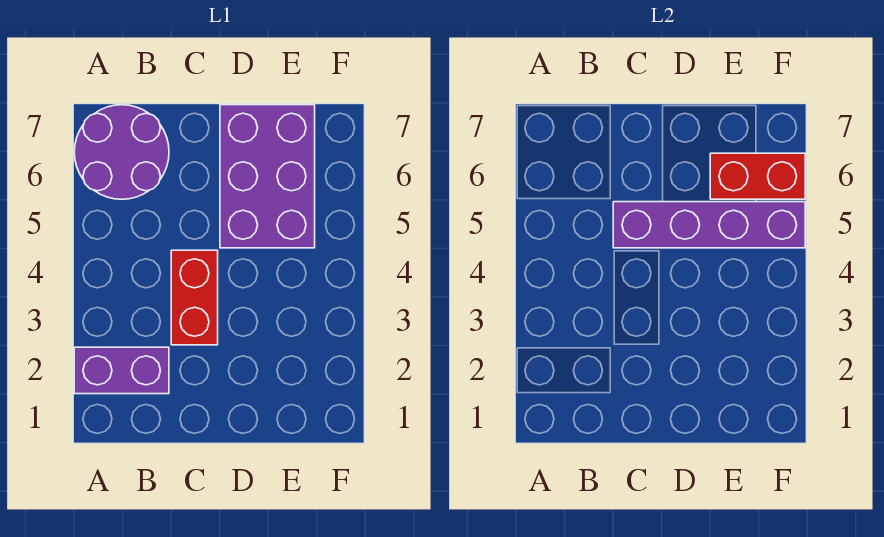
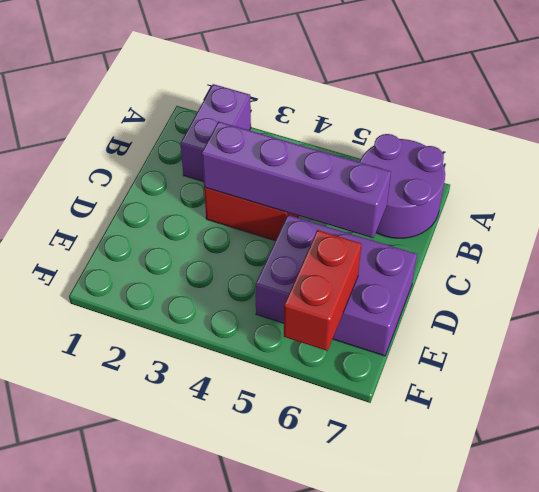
purple brick C5:F5 level 2 -> purple brick C3:C6 level 2

